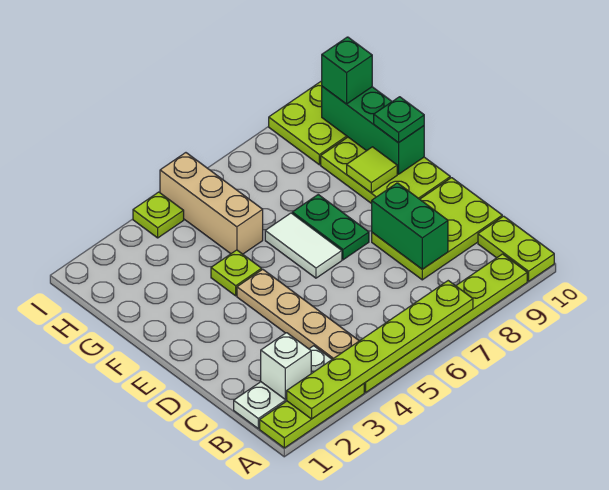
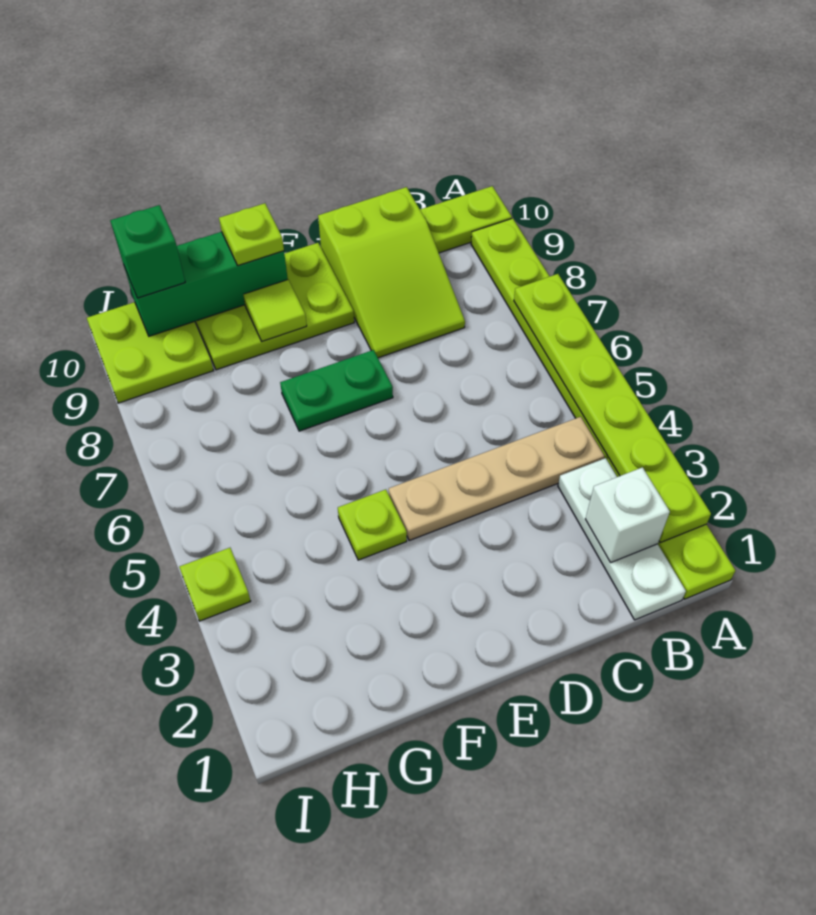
lime plate C8:D10 level 1 -> lime slope C8:D10 level 1 top 10
green brick C8:D8 level 2 -> none
white tile E6:F6 level 1 -> none
green plate F10 level 3 -> lime plate F10 level 3
tan brick G5:I5 level 1 -> none

